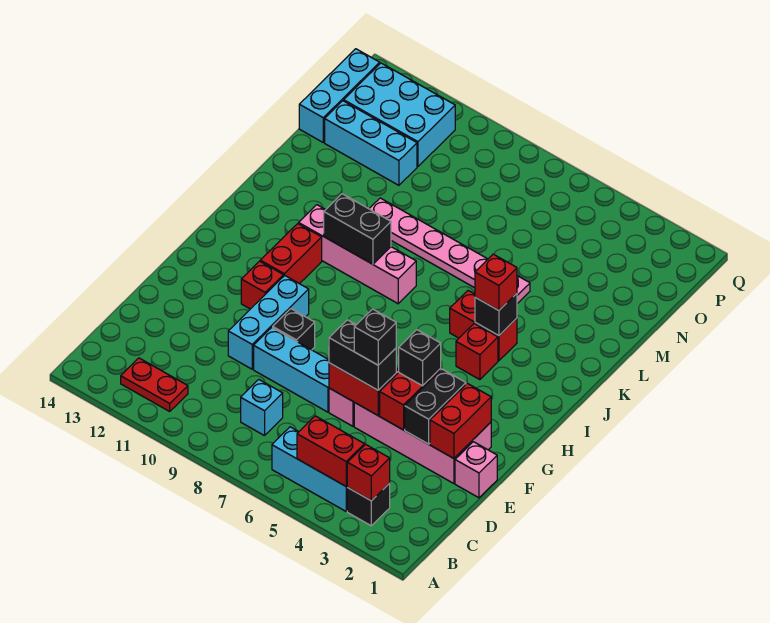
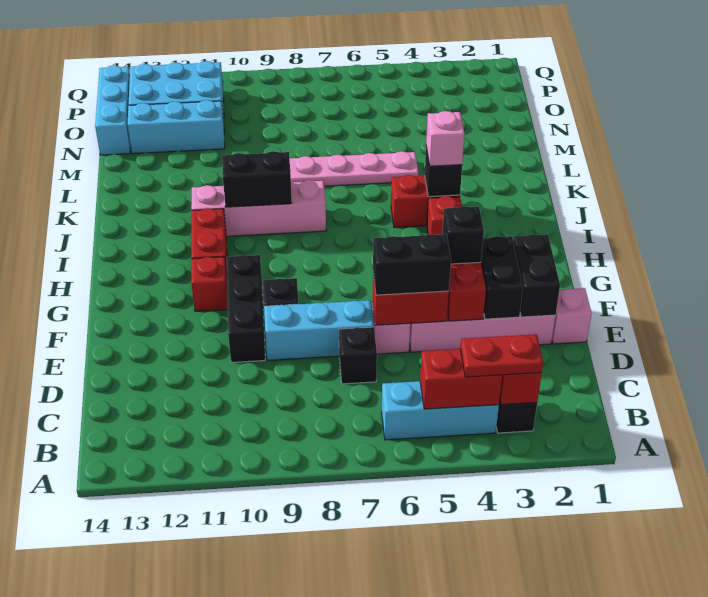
red plate B11:B12 level 1 -> red plate B3:B4 level 3
cyan brick C8 level 1 -> none
red brick E2:F2 level 2 -> black brick E2:F2 level 2
black brick E5 level 4 -> black brick D7 level 1
cyan brick E10:G10 level 1 -> black brick E10:G10 level 1
red brick J4 level 3 -> pink brick J4 level 3

